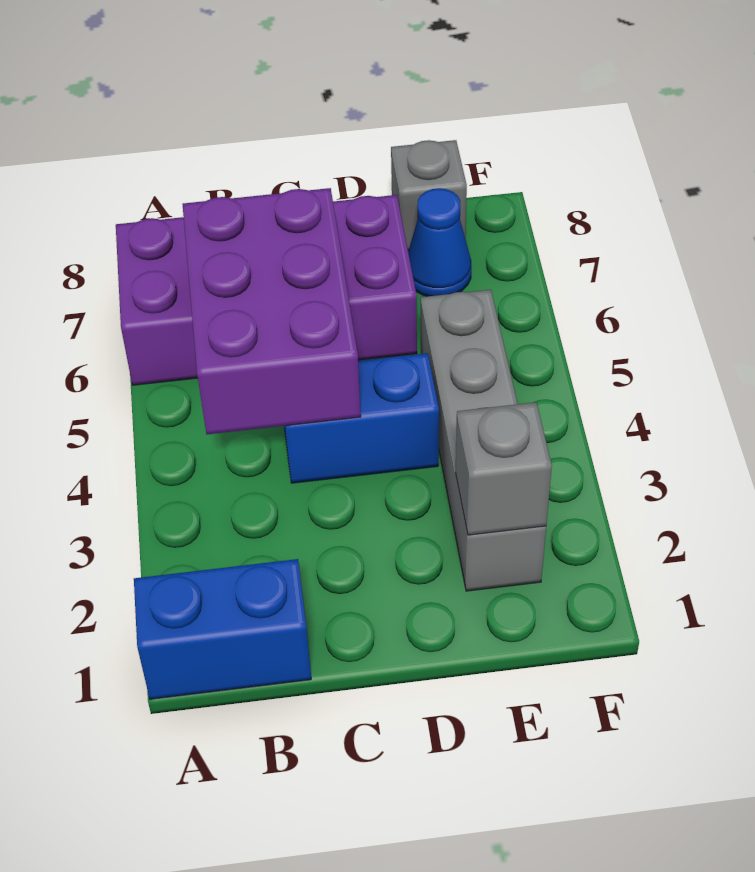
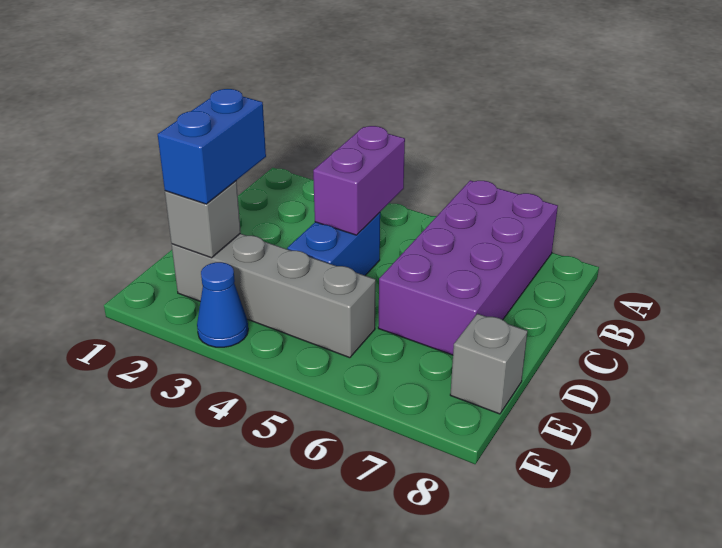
blue brick A1:B1 level 1 -> blue brick D2:E2 level 3
purple brick B4:C6 level 2 -> purple brick B4:C4 level 2
blue cone E7 level 1 -> blue cone F3 level 1

